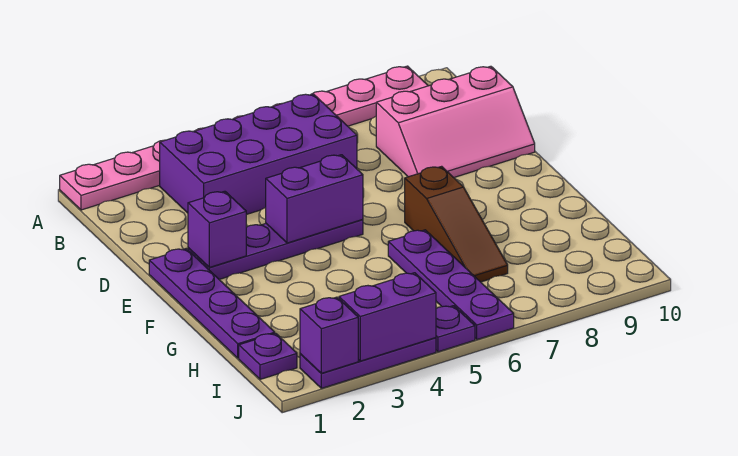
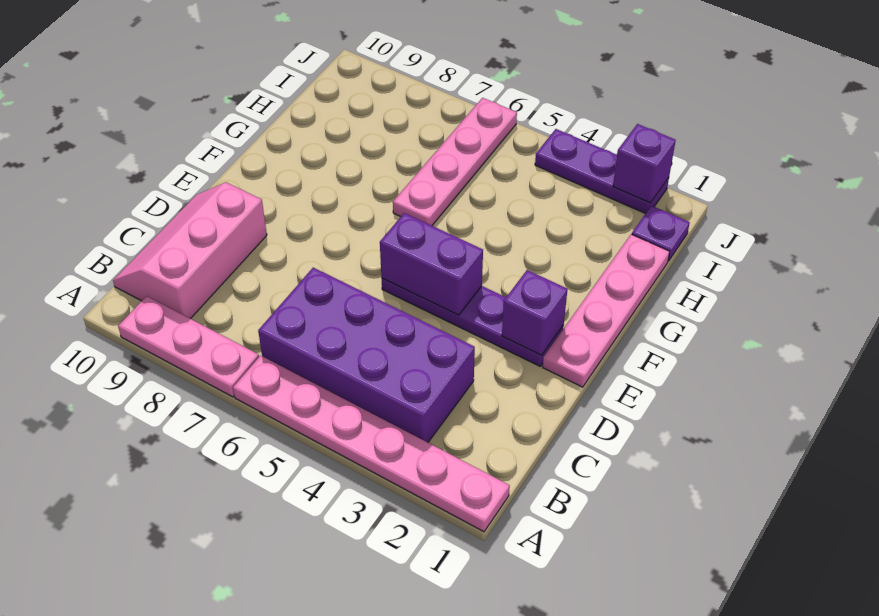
pink slope C8:D10 level 1 top C -> pink slope B9:D10 level 1 top 9
purple plate E1:H1 level 1 -> pink plate E1:H1 level 1
brown slope F7:H7 level 1 top F -> none
purple plate G6:J6 level 1 -> pink plate G6:J6 level 1
purple brick J3:J4 level 2 -> none
purple plate J5 level 1 -> none

